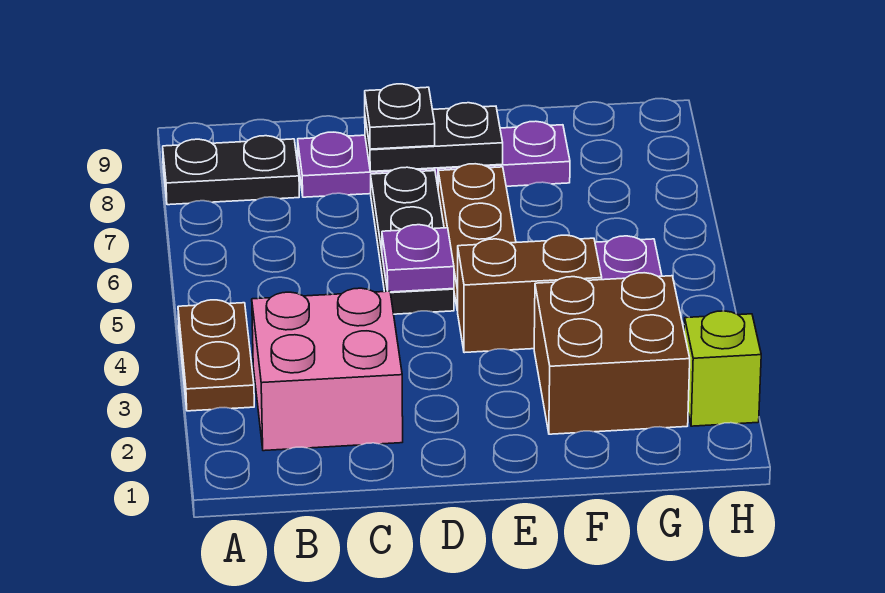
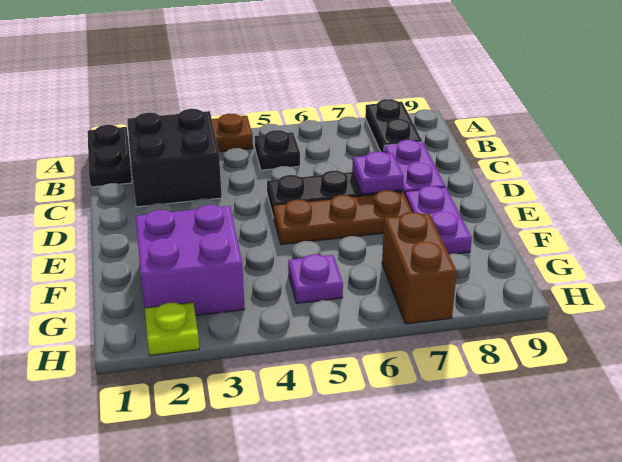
pink brick B2:C3 level 1 -> black brick B2:C3 level 1
purple plate D5 level 2 -> purple plate D7 level 2
black plate D8:E8 level 2 -> black plate A1:B1 level 1
black plate D8 level 3 -> black plate B5 level 1
brown brick E4:F4 level 1 -> brown brick G7:H7 level 1
brown brick F2:G3 level 1 -> purple brick F2:G3 level 1
lime brick H2 level 1 -> lime plate H2 level 1

